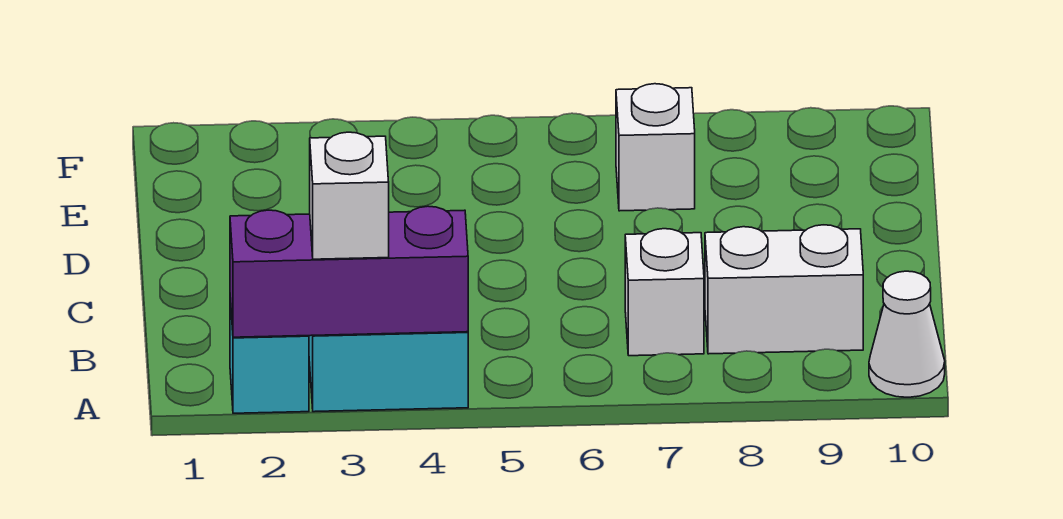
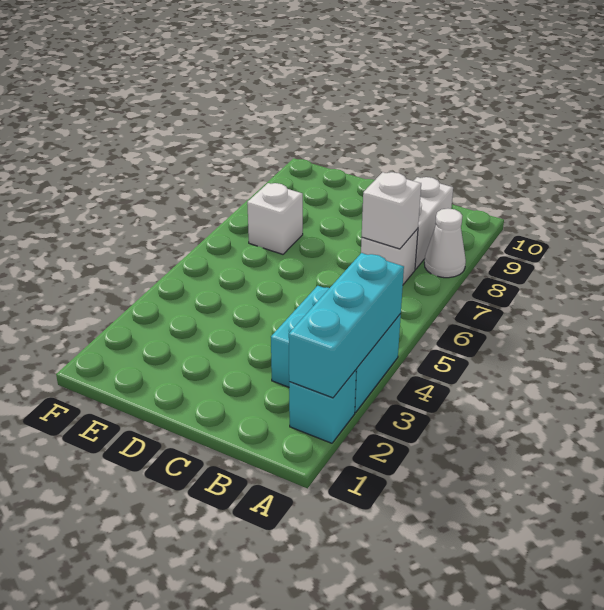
purple brick A2:A4 level 2 -> cyan brick A2:A4 level 2
white brick A3 level 3 -> white brick B7 level 2
white cone A10 level 1 -> white cone A8 level 1

